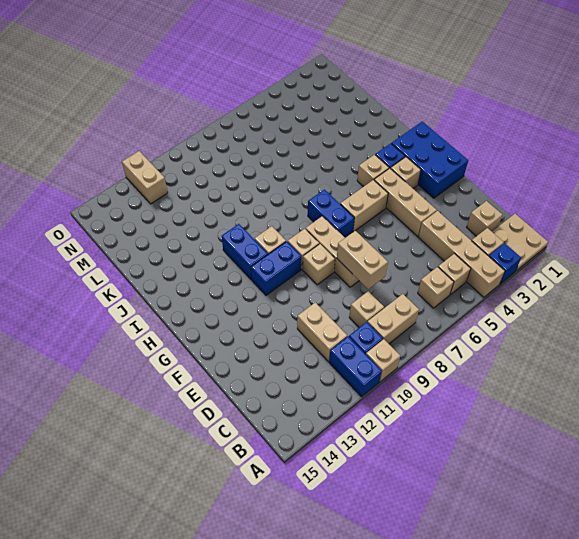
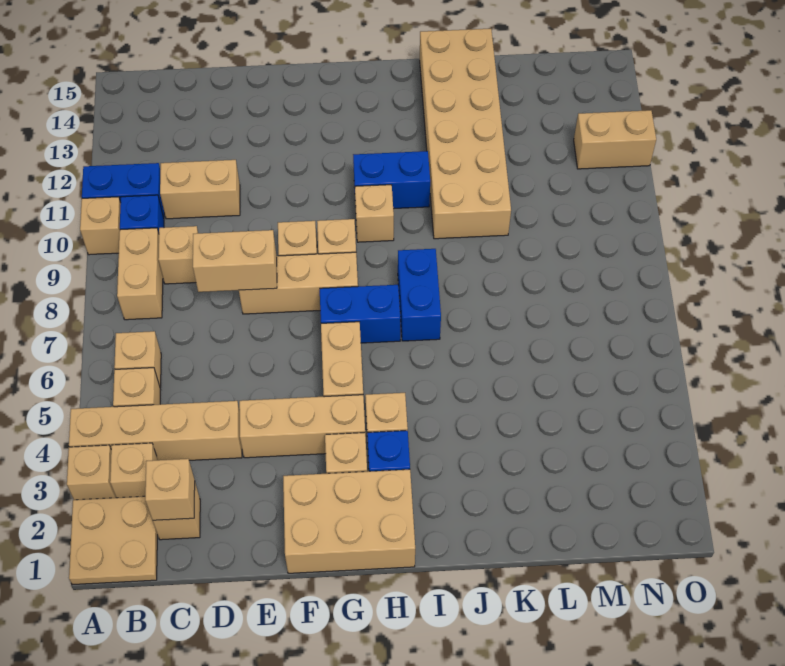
blue brick A3 level 1 -> tan brick A3 level 1
none -> tan brick C2 level 2
blue brick F1:H2 level 1 -> tan brick F1:H2 level 1
blue brick G10:G11 level 1 -> blue brick I7:I8 level 1
none -> tan brick J10:K15 level 1

